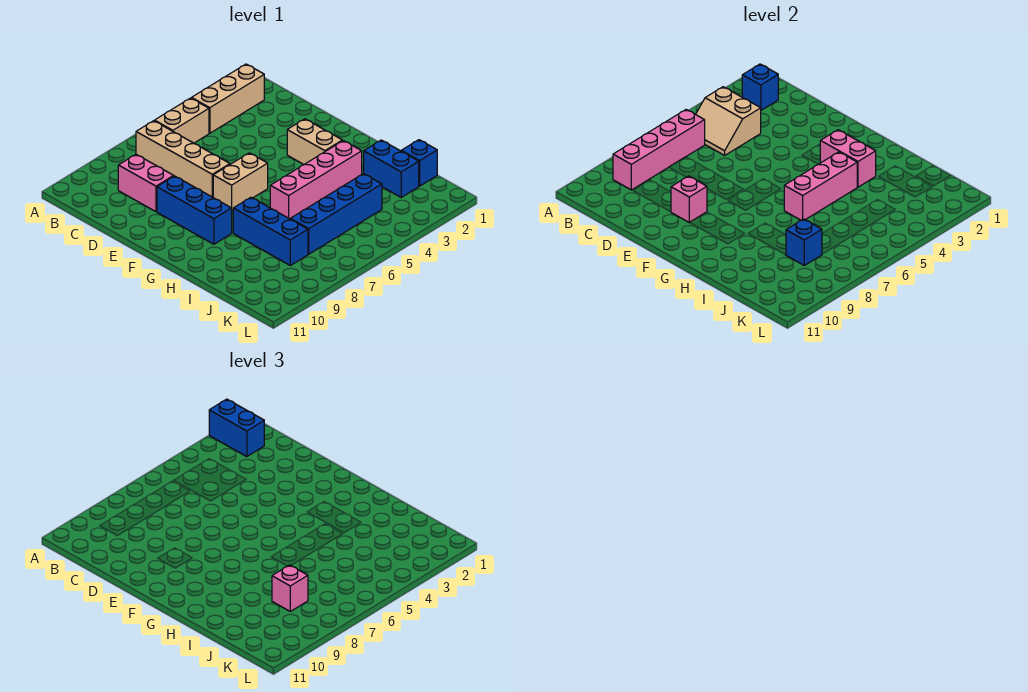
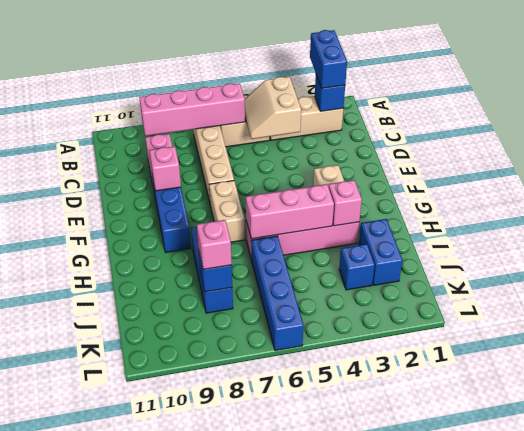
tan brick F6:F7 level 1 -> tan brick F7:G7 level 1
pink brick G3:H3 level 2 -> pink brick H3 level 2
blue brick J1 level 1 -> blue brick J3 level 1
blue brick J4:J7 level 1 -> blue brick I6:L6 level 1

